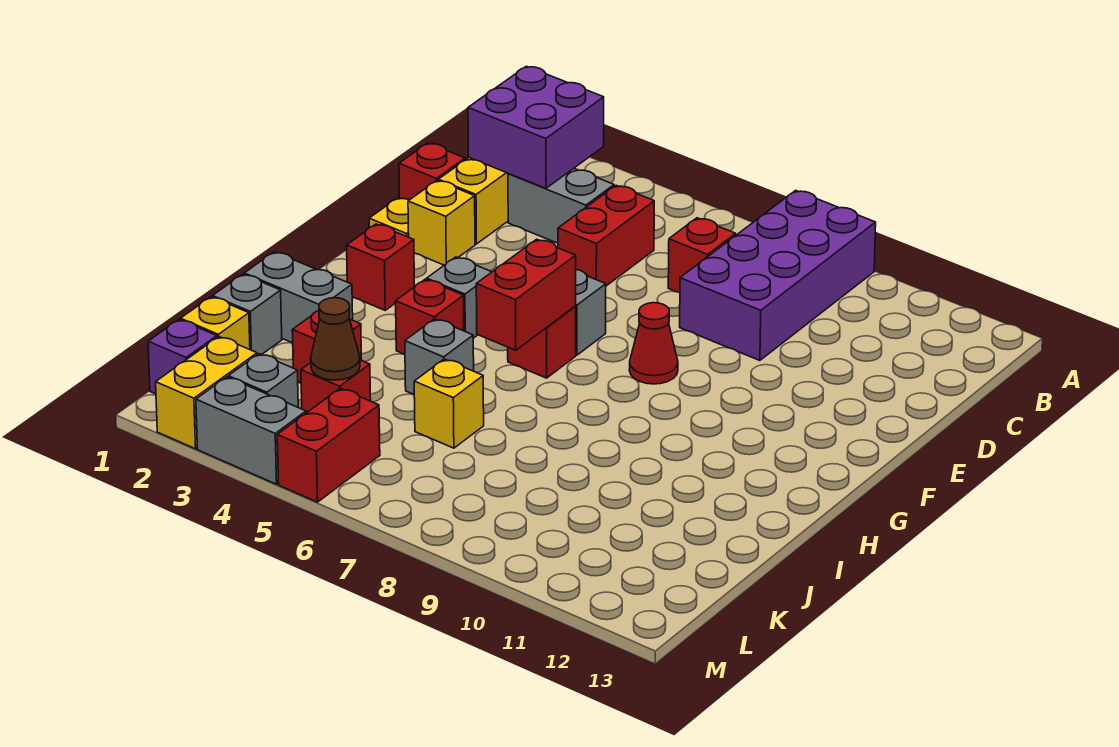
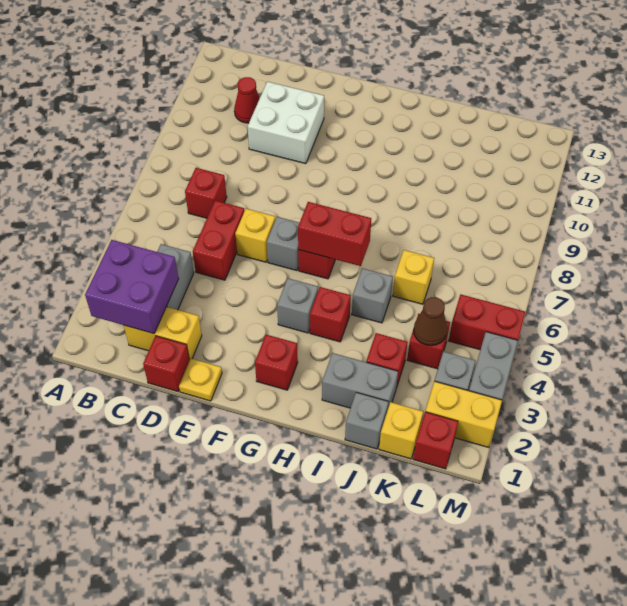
purple brick A8:D9 level 1 -> none
red brick C5:D5 level 1 -> red brick D5:D6 level 1
none -> white brick D10:E11 level 1
yellow brick E2 level 1 -> yellow brick E6 level 1
red cone F8 level 1 -> red cone C11 level 1
grey brick I1:I2 level 1 -> grey brick I2:J2 level 1
purple brick L1 level 1 -> red brick L1 level 1

